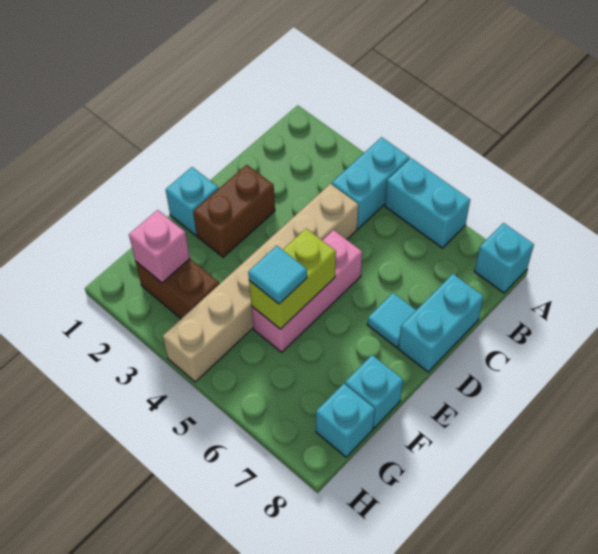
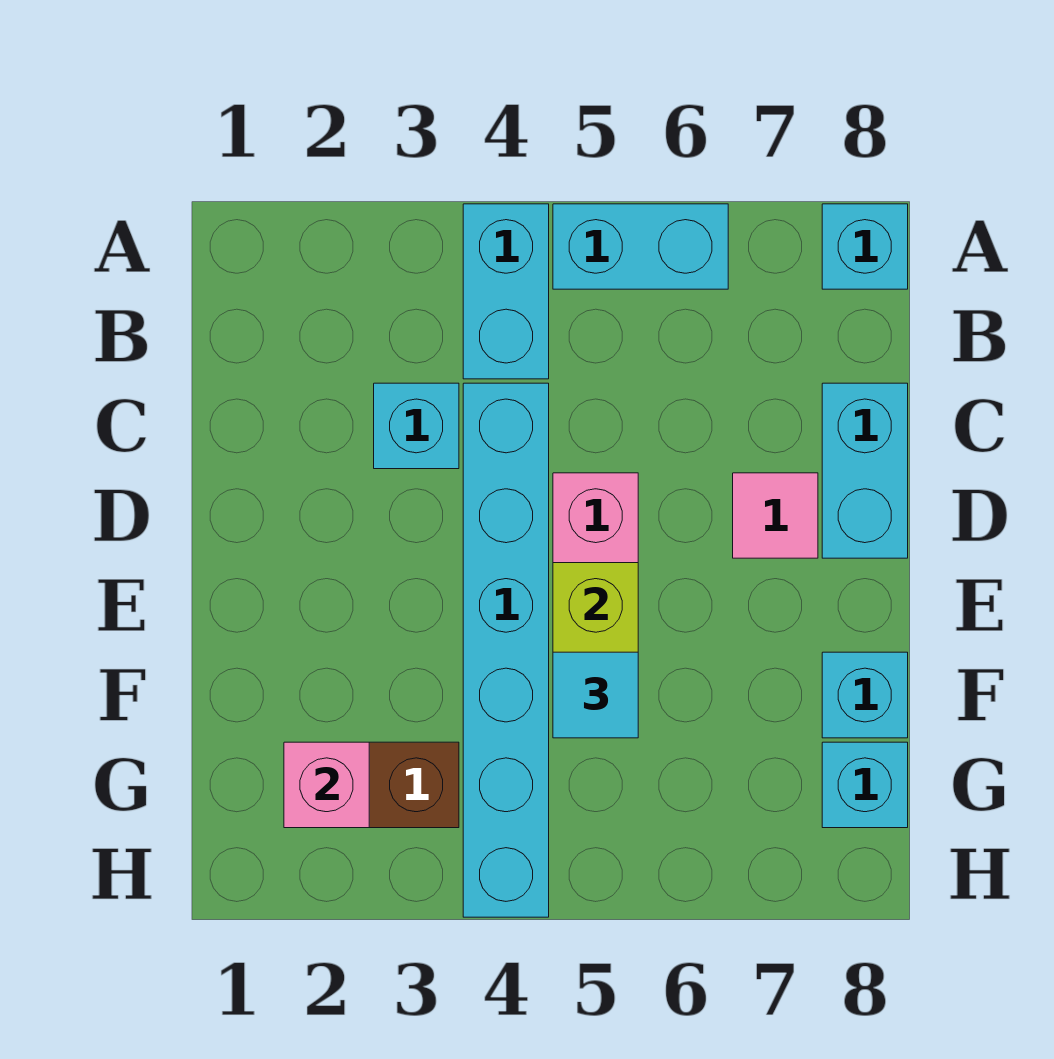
tan brick C4:H4 level 1 -> cyan brick C4:H4 level 1
brown brick D2:E2 level 1 -> none
cyan tile D7 level 1 -> pink tile D7 level 1
cyan brick E1 level 1 -> cyan brick C3 level 1

